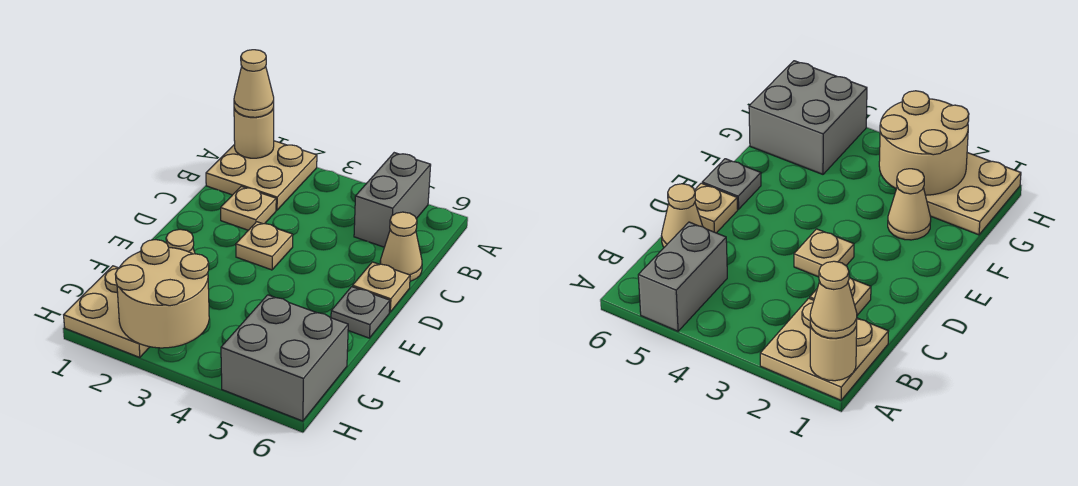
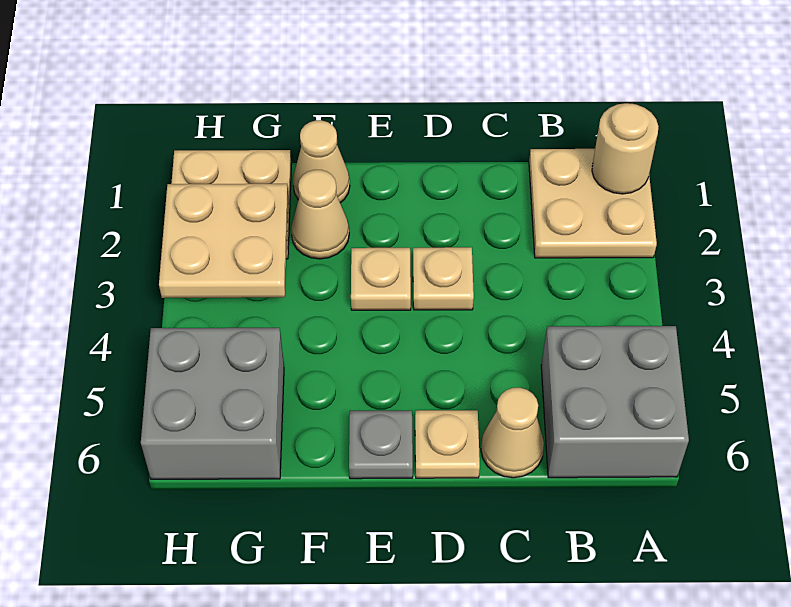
tan cone A1 level 3 -> tan cone F1 level 1
grey brick A5:B5 level 1 -> grey brick A5:B6 level 1
tan plate C2 level 1 -> tan plate E3 level 1
tan round brick G2:H3 level 2 -> tan plate G2:H3 level 2

